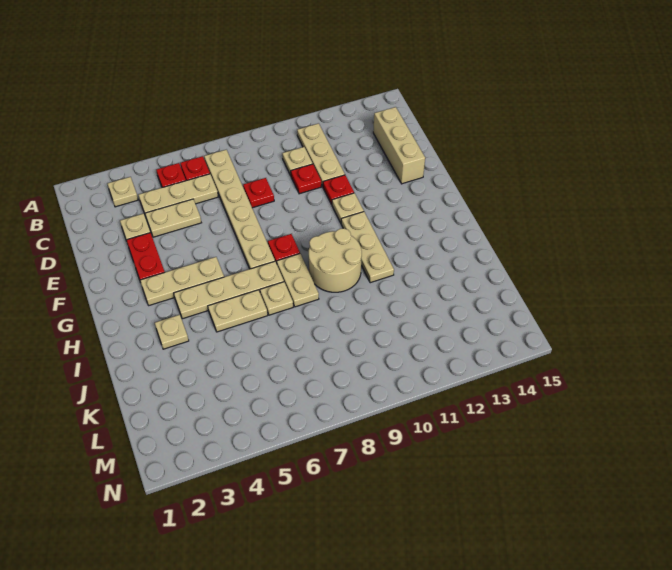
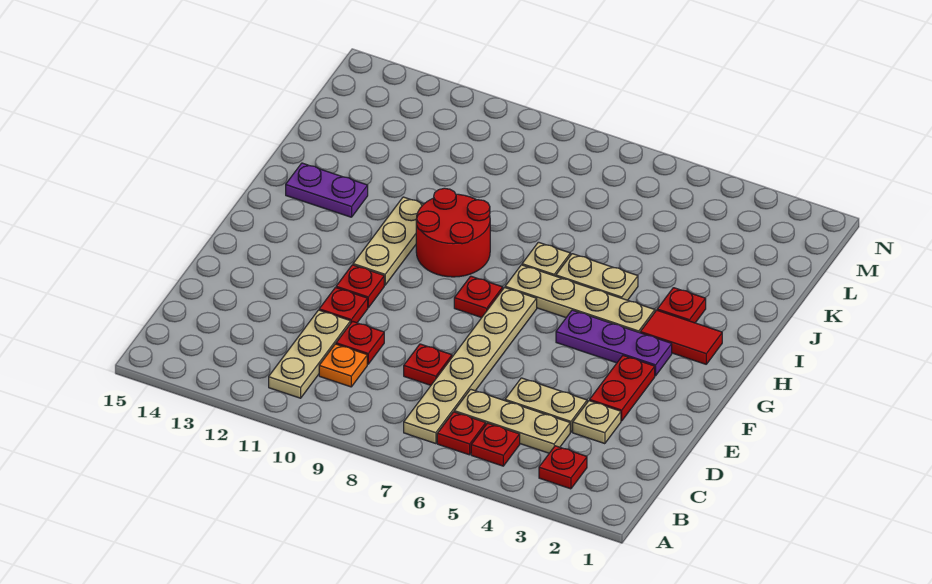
tan plate B3 level 1 -> red plate B3 level 1
tan plate C10 level 1 -> orange plate C10 level 1
tan brick C14:E14 level 1 -> none
tan plate F11 level 1 -> red plate F11 level 1
tan plate G3:G5 level 1 -> purple plate G3:G5 level 1
none -> red tile H2:H3 level 1
tan plate H8:I8 level 1 -> none
tan round brick H9:I10 level 1 -> red round brick H9:I10 level 1
tan plate I3 level 1 -> red plate I3 level 1
none -> purple plate I13:I14 level 1

